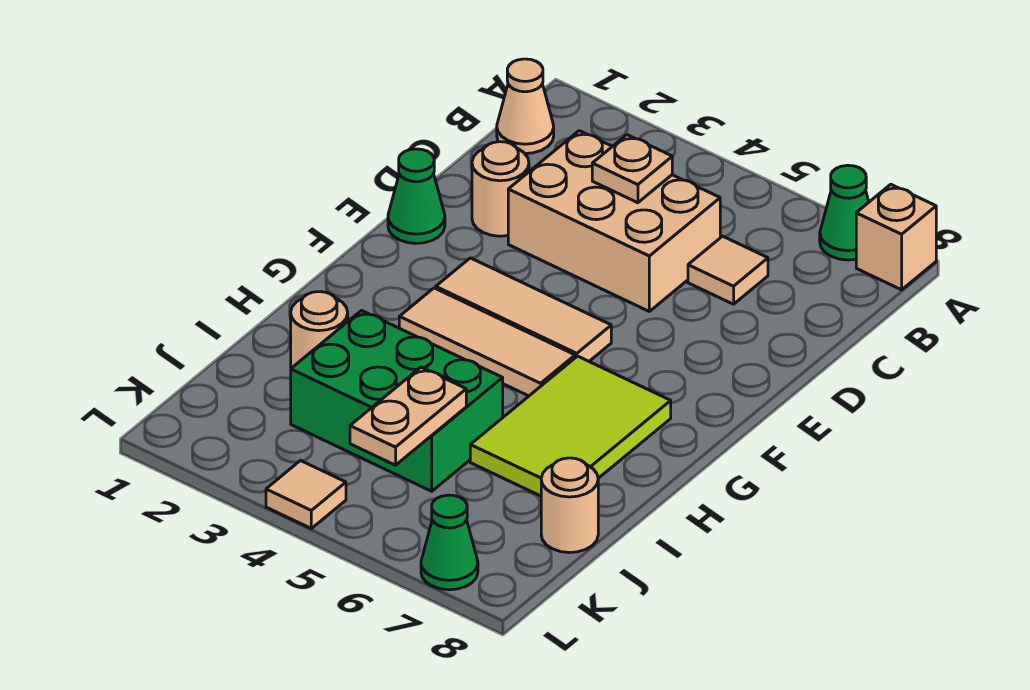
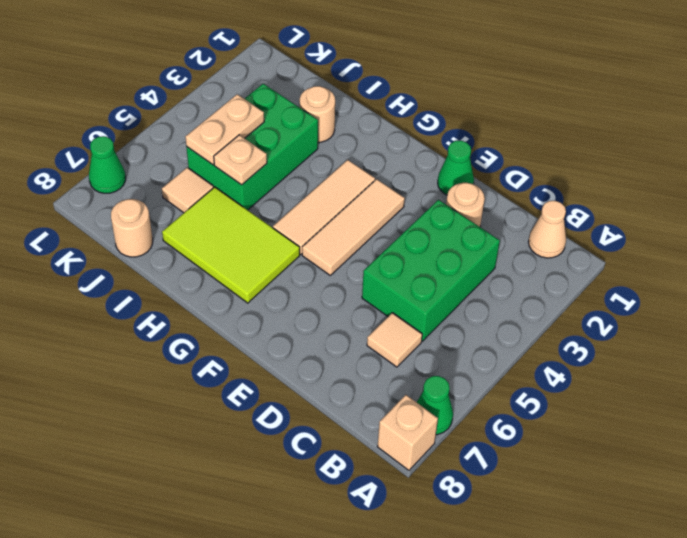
tan brick C3:D5 level 1 -> green brick C3:D5 level 1
tan plate C4 level 2 -> tan plate I5 level 2
tan plate J5:K5 level 2 -> tan plate J4:J5 level 2
tan tile L4 level 1 -> tan tile J6 level 1

